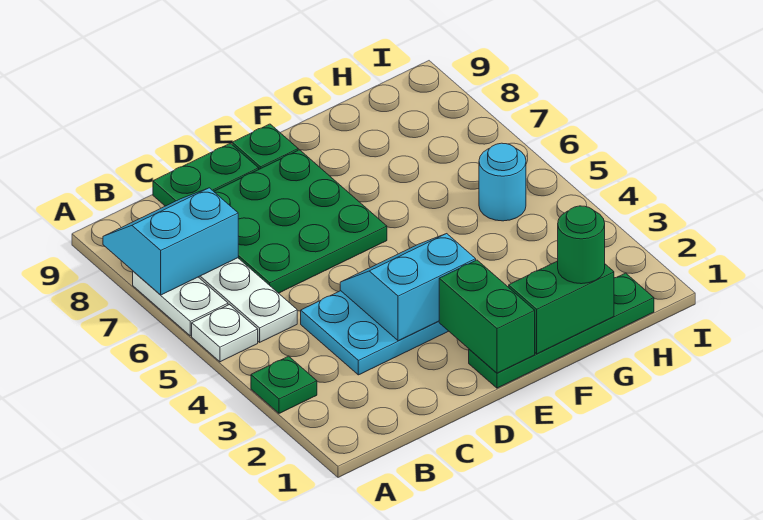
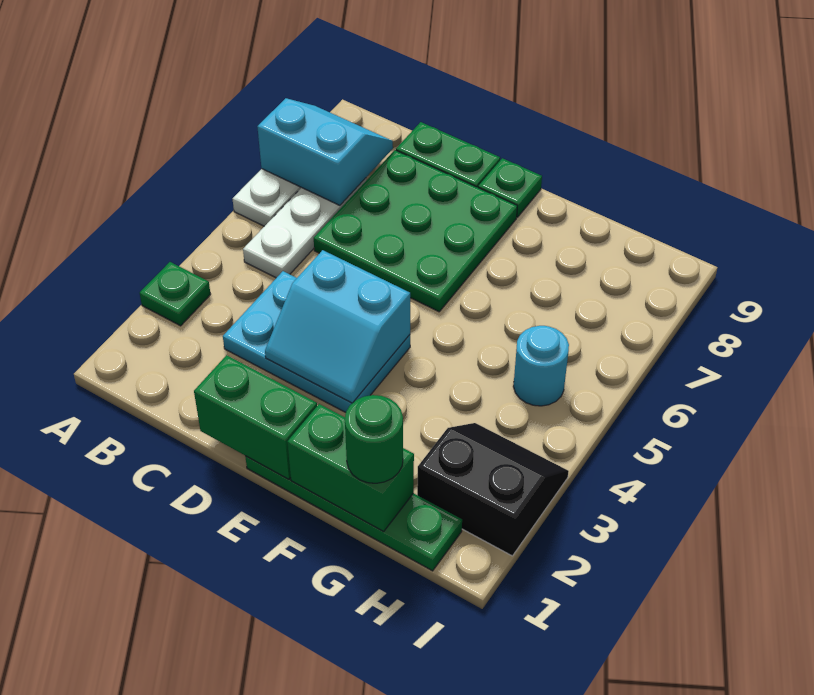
white plate A5 level 1 -> none
cyan slope D3:E4 level 2 top 3 -> cyan slope D3:E4 level 2 top 4
green brick E1:E2 level 2 -> green brick D1:E1 level 2
none -> black slope H2:I3 level 1 top 2

